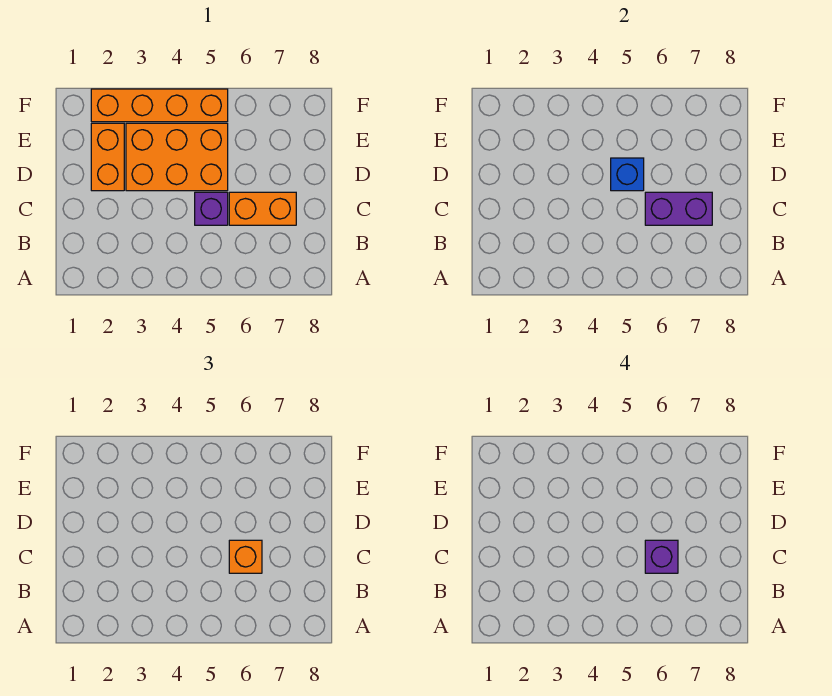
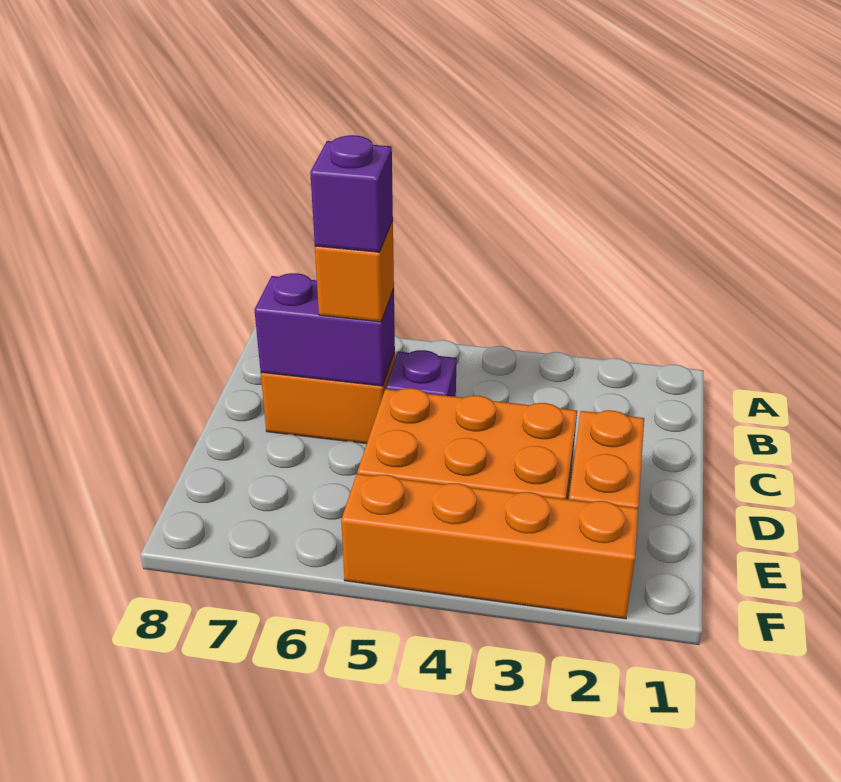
blue brick D5 level 2 -> none

